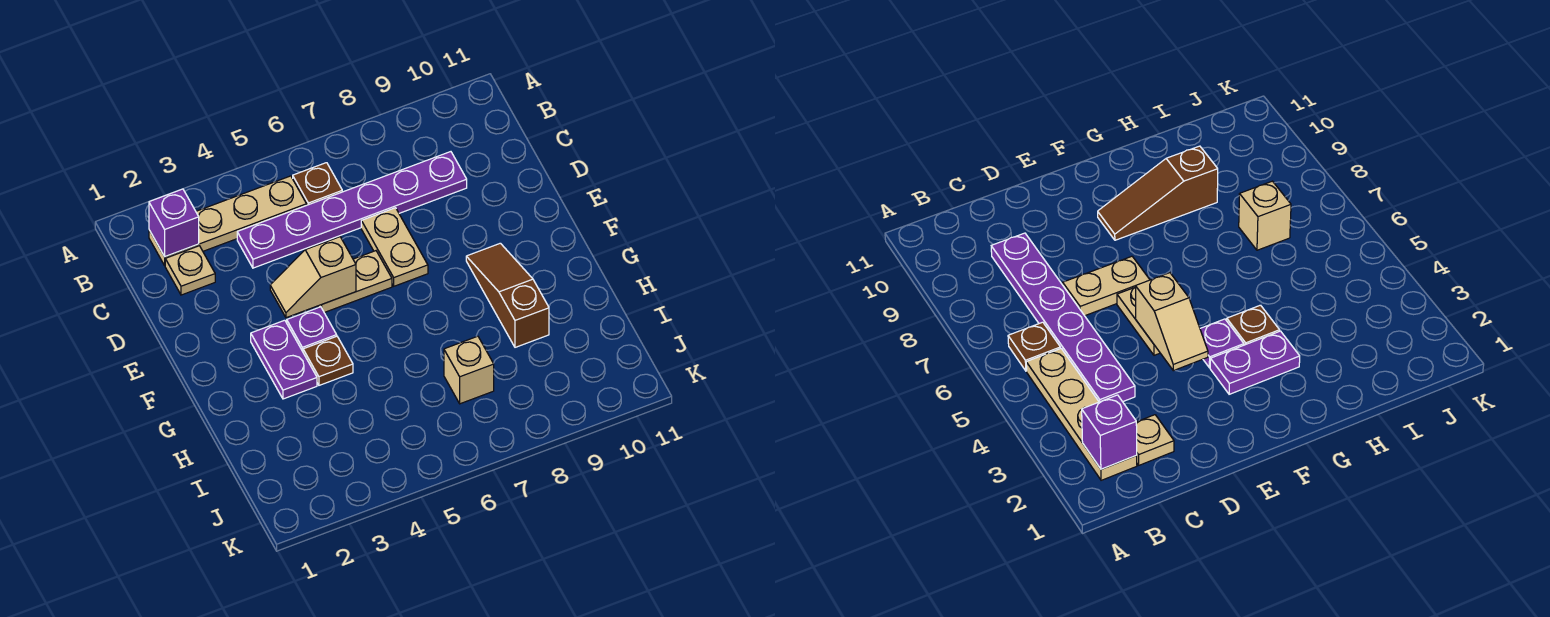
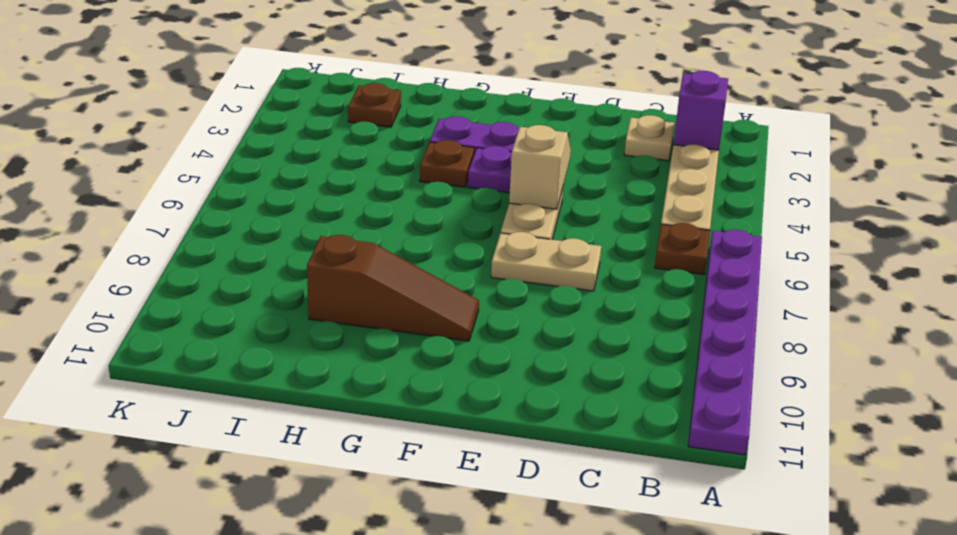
purple plate C4:C9 level 1 -> purple plate A6:A11 level 1
none -> brown plate I2 level 1
tan brick I7 level 1 -> none

